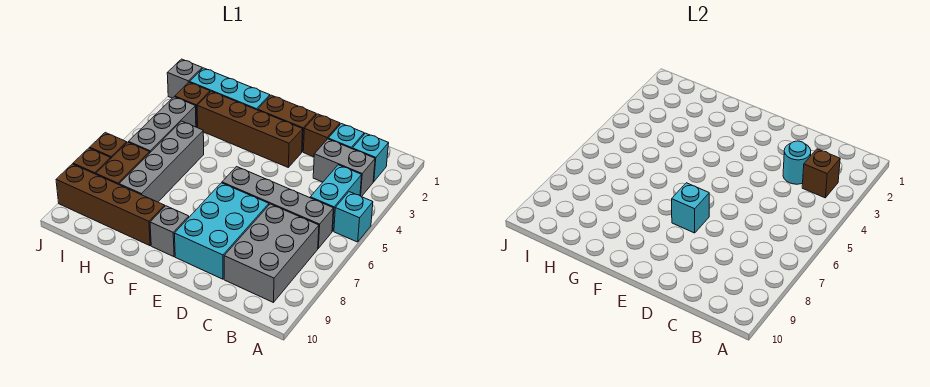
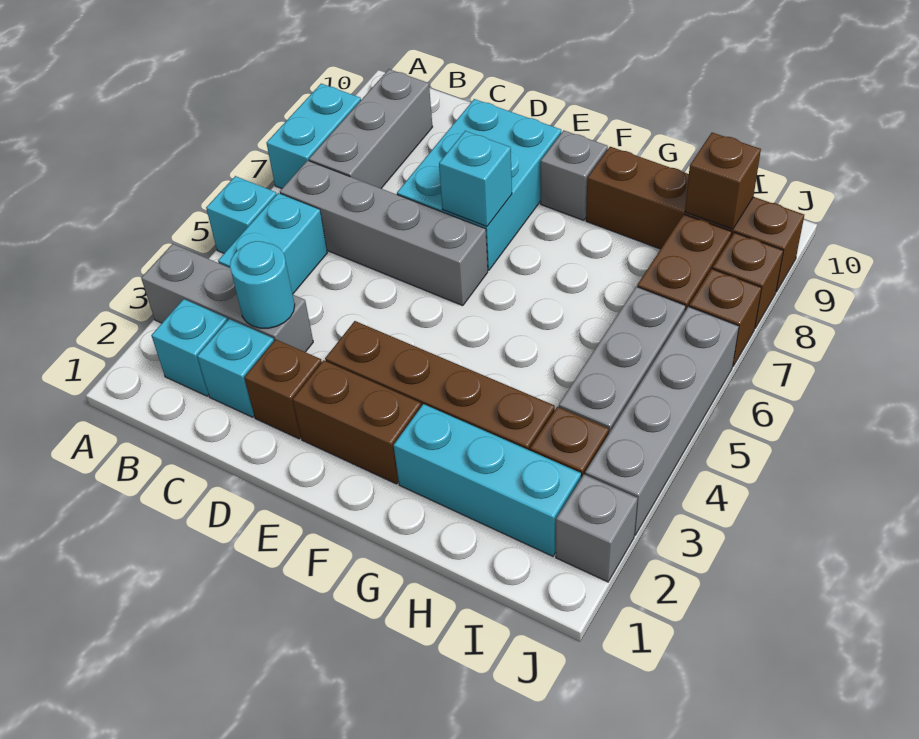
none -> cyan brick A7:A8 level 1
grey brick B3:C3 level 1 -> grey brick A3:C3 level 1
brown brick B3 level 2 -> brown brick I9 level 2
grey brick B7:C9 level 1 -> grey brick B7:B9 level 1
grey brick H5:H8 level 1 -> grey brick J3:J6 level 1

